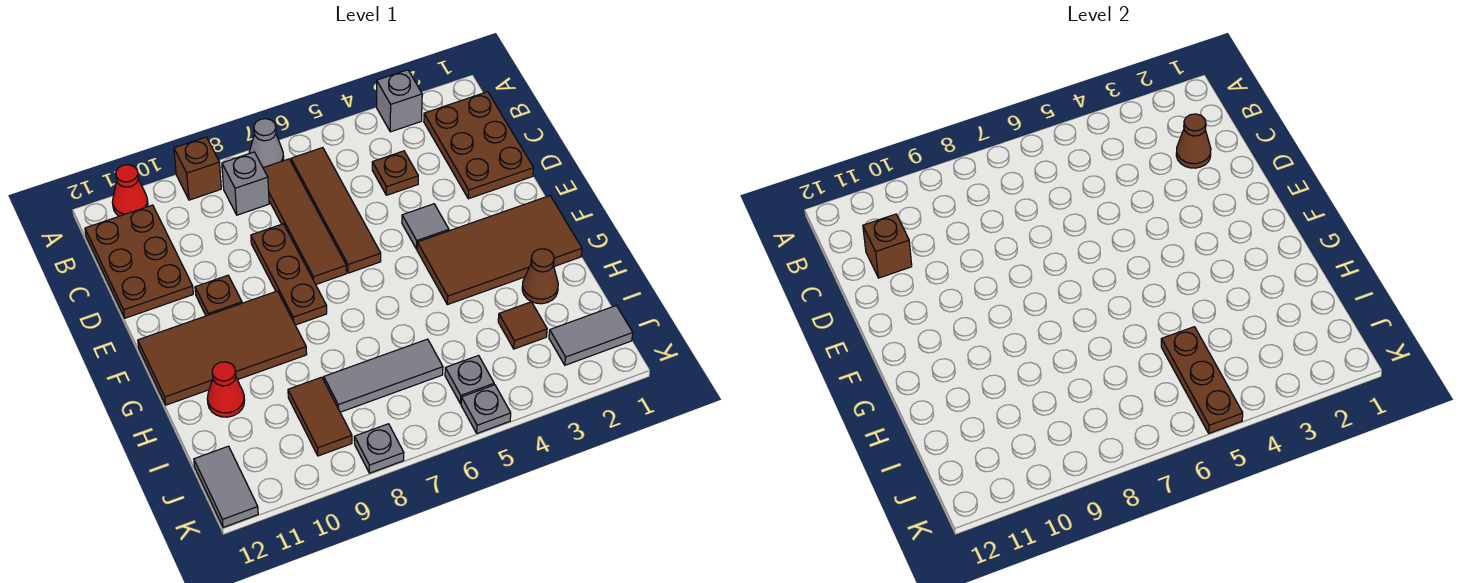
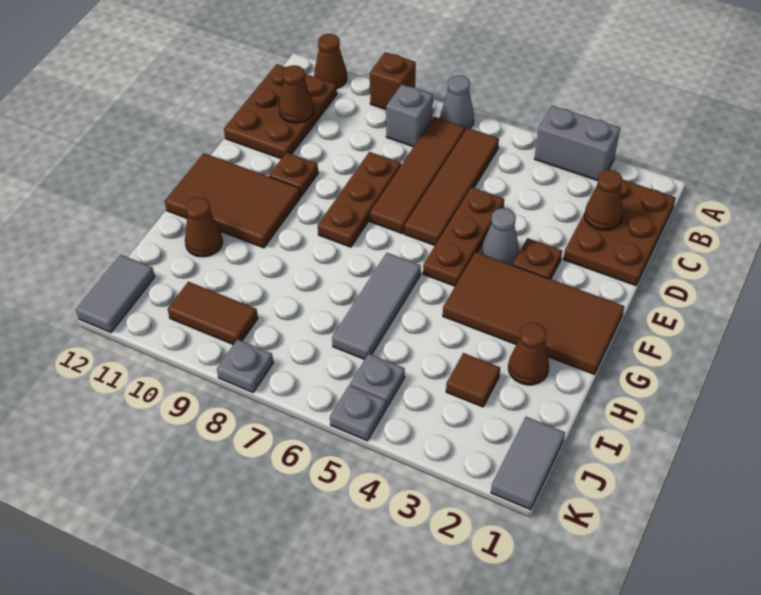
grey brick A3 level 1 -> grey brick A3:A4 level 1
red cone A11 level 1 -> brown cone A11 level 1
brown plate C4 level 1 -> brown plate E3 level 1
brown brick C11 level 2 -> brown cone C11 level 2
grey tile E4 level 1 -> grey cone E4 level 1
brown tile F9:G12 level 1 -> brown tile F10:G12 level 1
red cone H11 level 1 -> brown cone H11 level 1
brown plate I5:K5 level 2 -> brown plate D5:F5 level 1
grey tile I6:I8 level 1 -> grey tile G6:I6 level 1
brown tile I9:J9 level 1 -> brown tile J9:J10 level 1
grey tile J1:J2 level 1 -> grey tile J1:K1 level 1

